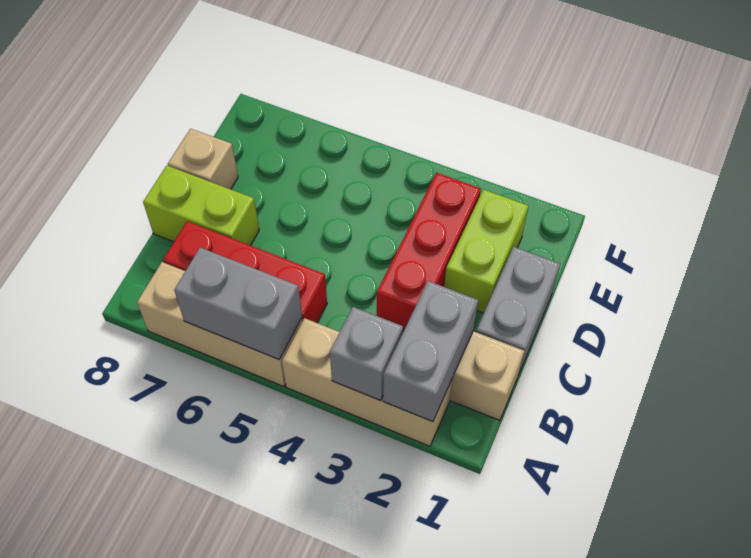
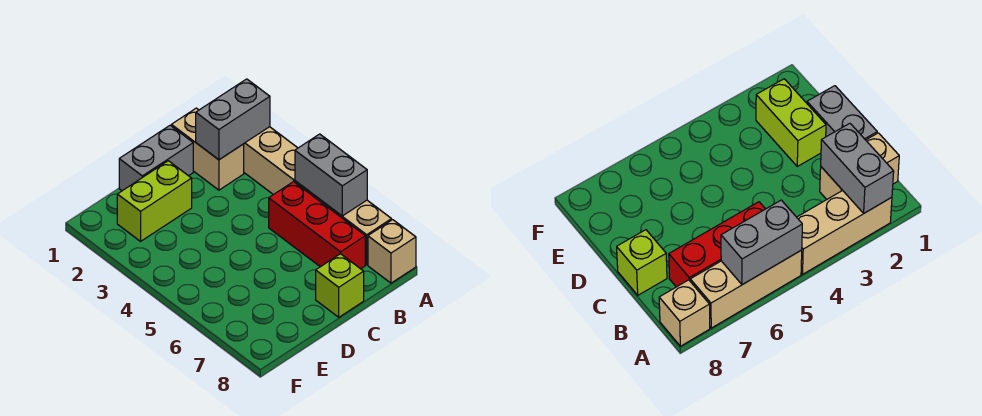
grey brick A3 level 2 -> none
red brick C3:E3 level 1 -> none
lime brick C7:C8 level 1 -> lime brick C8 level 1
tan brick D8 level 1 -> tan brick A8 level 1

